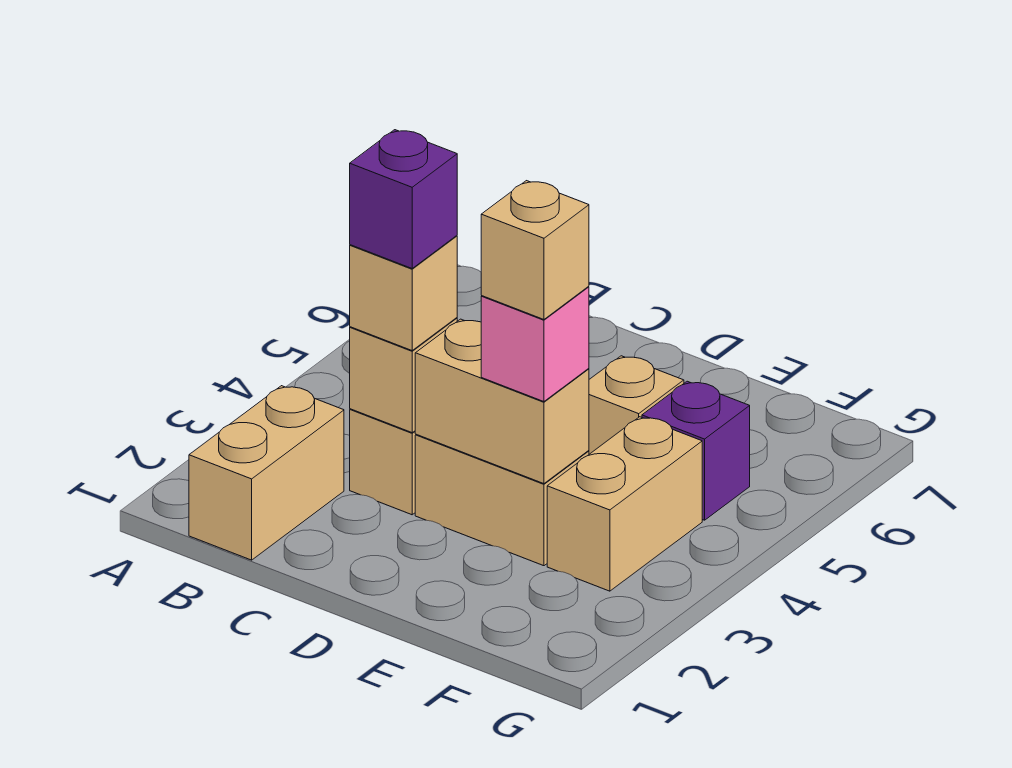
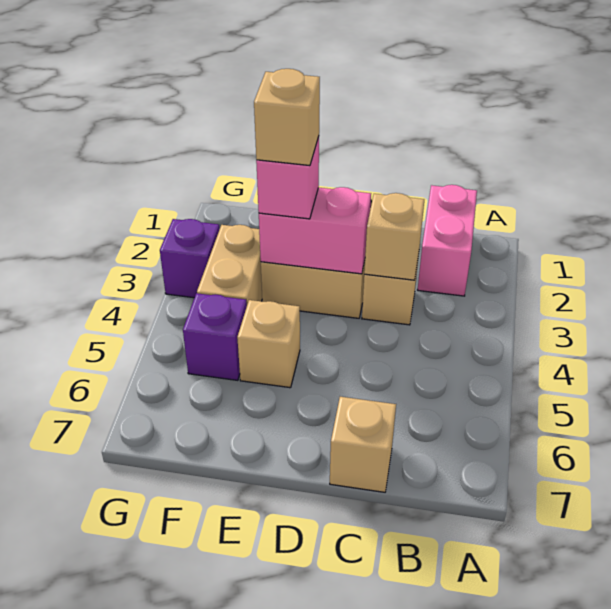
tan brick B1:B2 level 1 -> pink brick B1:B2 level 1
tan brick C3 level 3 -> tan brick C7 level 1
purple brick C3 level 4 -> purple brick G3 level 1
tan brick D3:E3 level 2 -> pink brick D3:E3 level 2

